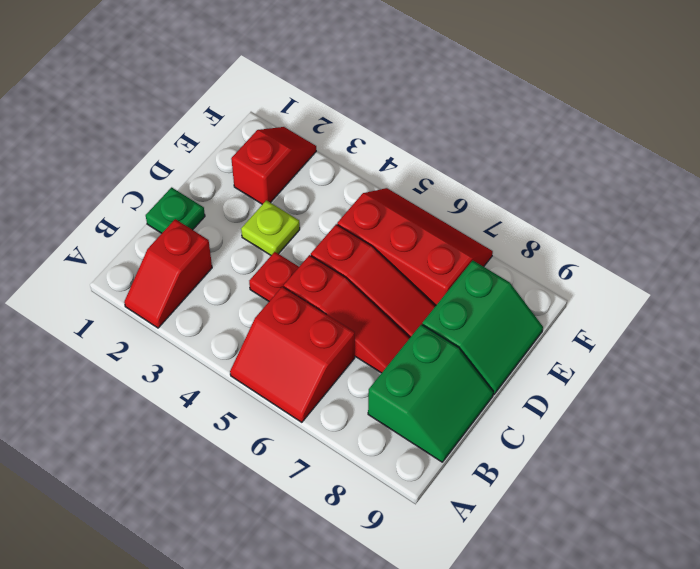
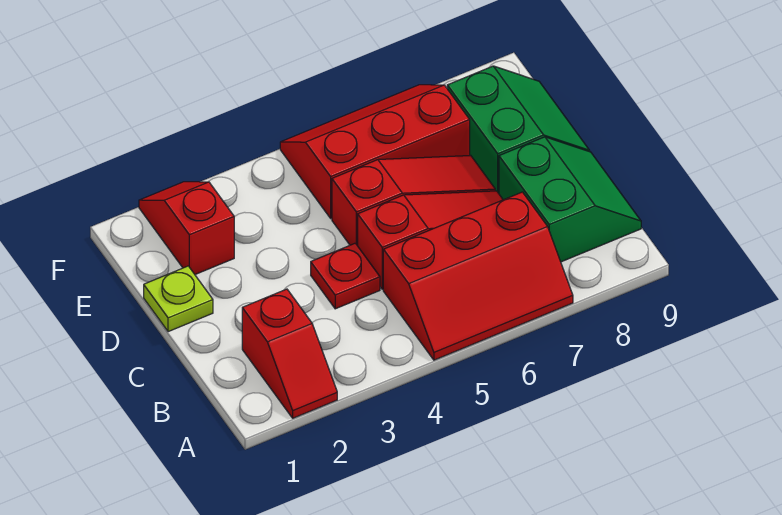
red slope A5:B6 level 1 top B -> red slope A5:B7 level 1 top B
green plate C1 level 1 -> none
lime plate D3 level 1 -> lime plate D1 level 1

